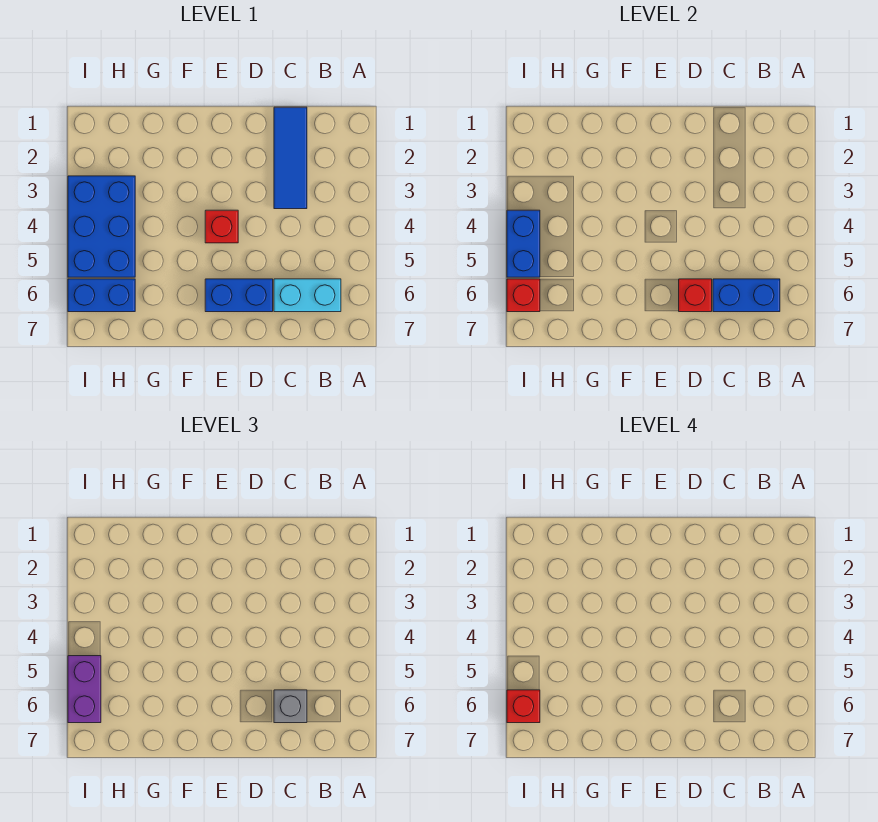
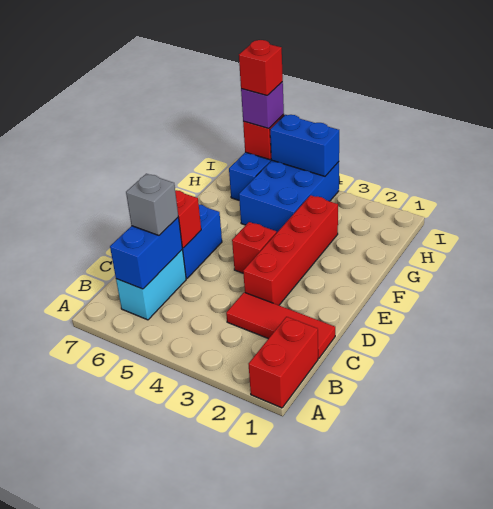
none -> red brick A1:B1 level 1
blue tile C1:C3 level 1 -> red tile C1:C3 level 1
none -> red brick D3:G3 level 1
blue brick H3:I5 level 1 -> blue brick G4:I5 level 1
purple brick I5:I6 level 3 -> purple brick I6 level 3

